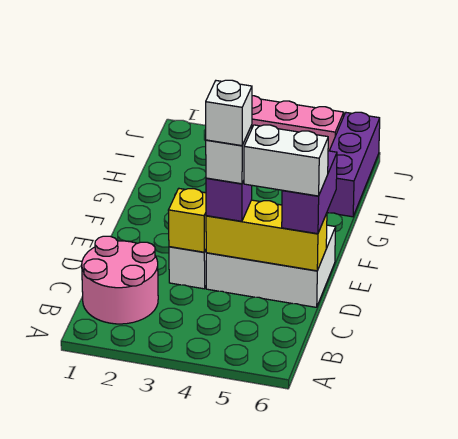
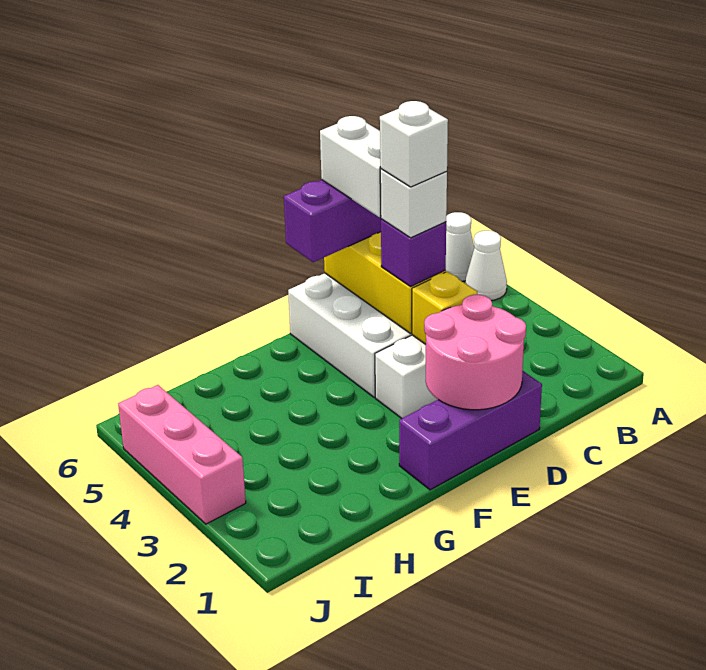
none -> white cone A5 level 1
none -> white cone A6 level 1
pink round brick B1:C2 level 1 -> pink round brick D1:E2 level 2
purple brick H6:J6 level 1 -> purple brick D1:F1 level 1

